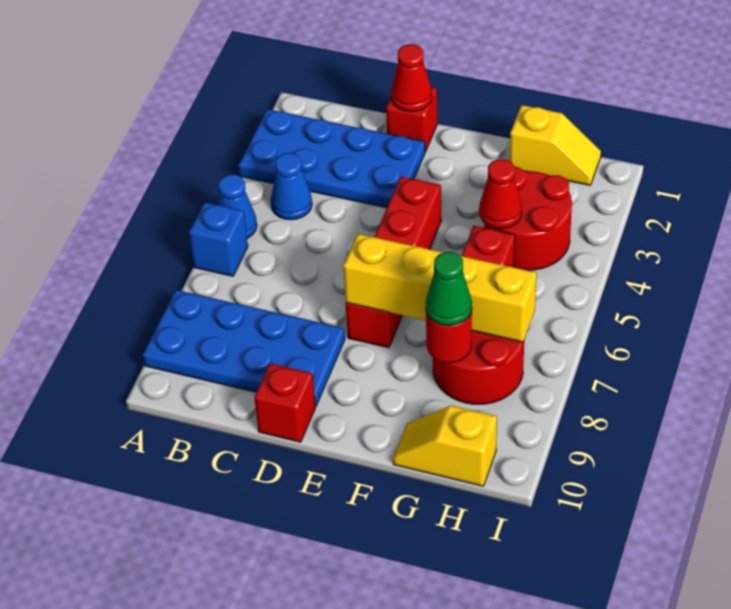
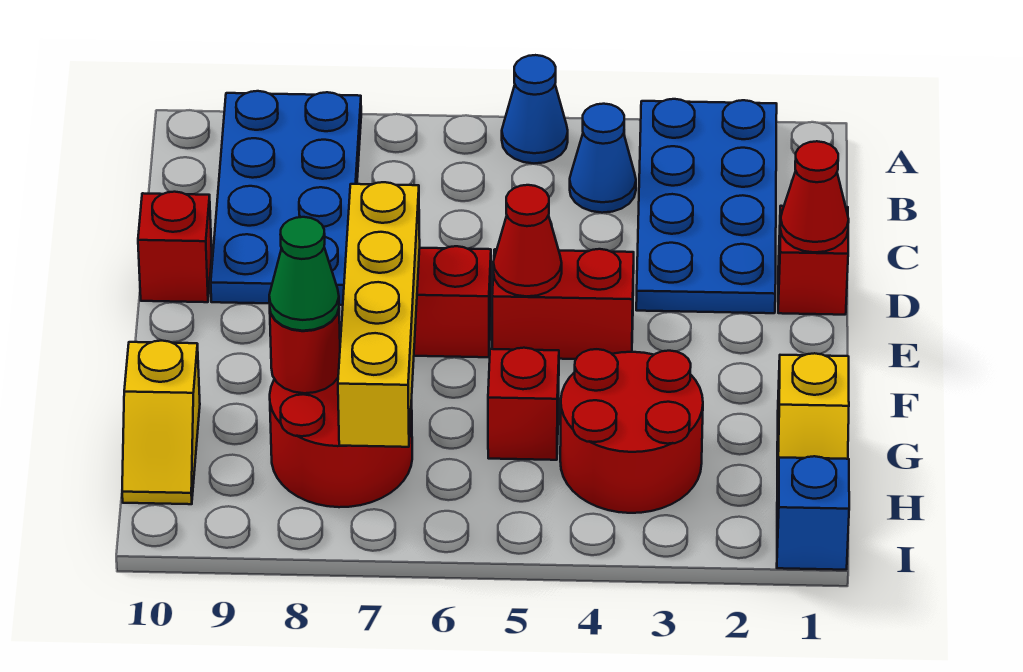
blue brick A6 level 1 -> blue brick I1 level 1
red cone G4 level 2 -> red cone E5 level 2
yellow slope G10:H10 level 1 top H -> yellow slope G10:H10 level 1 top G

